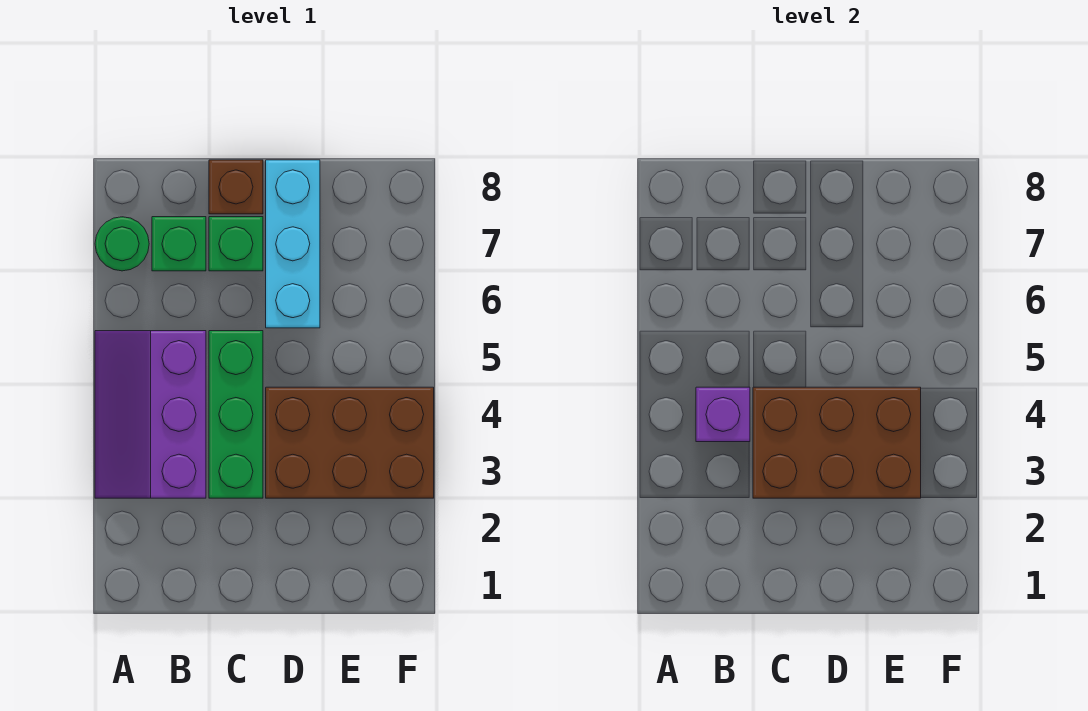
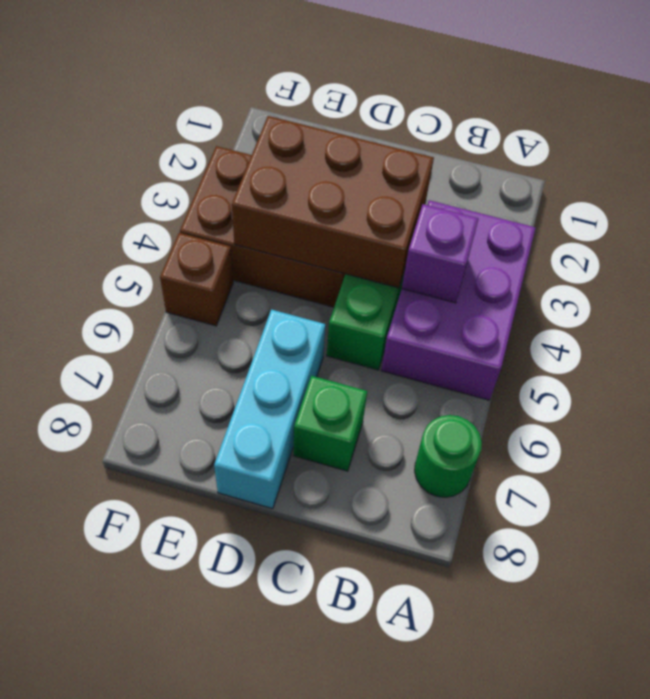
purple slope A3:B5 level 1 top B -> purple brick A3:B5 level 1
green brick B7 level 1 -> none
brown brick C8 level 1 -> brown brick F5 level 1

